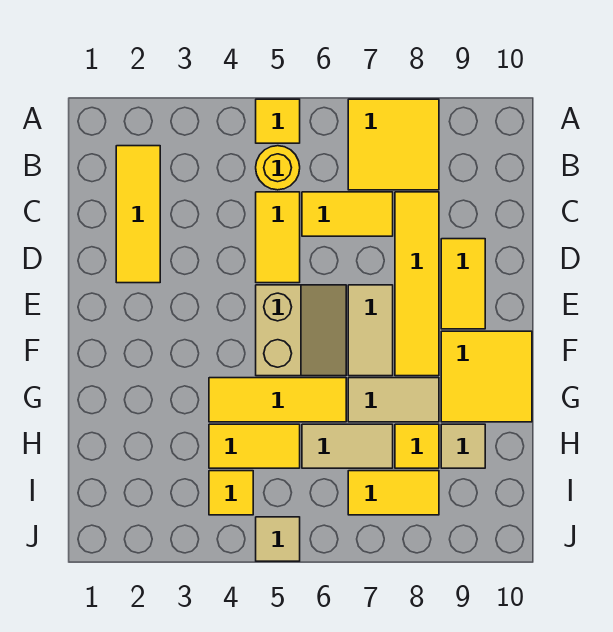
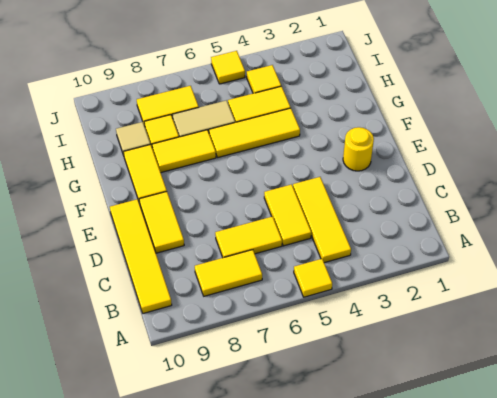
yellow tile A7:B8 level 1 -> yellow tile B7:B8 level 1
yellow tile B2:D2 level 1 -> yellow tile B4:D4 level 1
yellow round brick B5 level 1 -> yellow round brick E2 level 1
yellow tile C8:F8 level 1 -> yellow tile B10:E10 level 1
tan slope E5:F6 level 1 top 5 -> none
tan tile E7:F7 level 1 -> none
yellow tile F9:G10 level 1 -> yellow tile F9:G9 level 1
tan tile G7:G8 level 1 -> yellow tile G7:G8 level 1
tan tile J5 level 1 -> yellow tile J5 level 1

